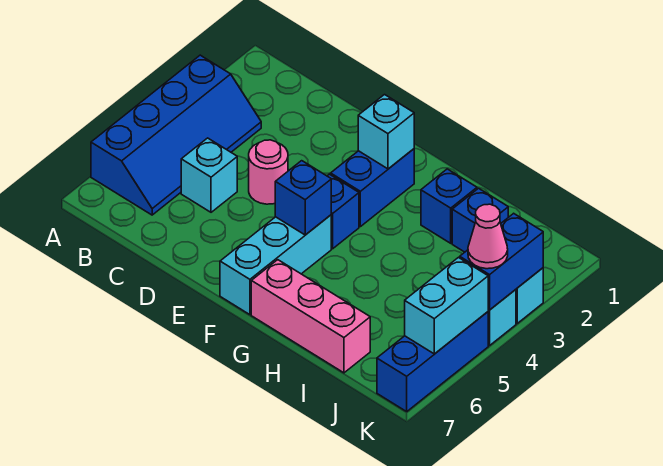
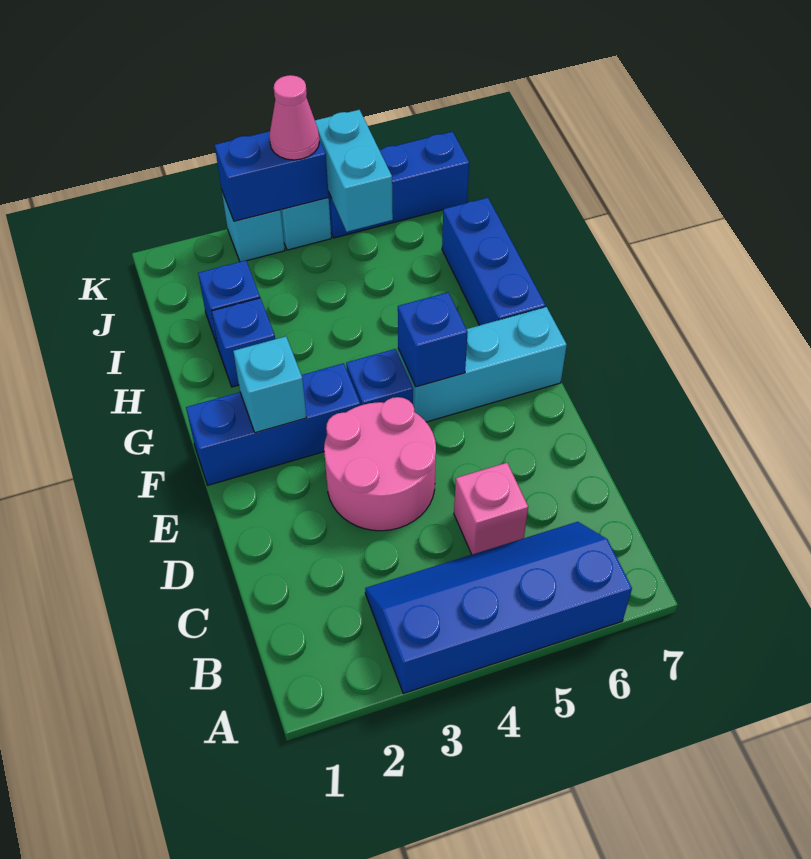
cyan brick C5 level 1 -> pink brick C5 level 1
pink round brick D4 level 1 -> pink round brick D3:E4 level 1
blue brick F2:F3 level 1 -> blue brick F1:F3 level 1
pink brick G7:I7 level 1 -> blue brick G7:I7 level 1
cyan brick K5:K6 level 2 -> cyan brick J5:K5 level 2

